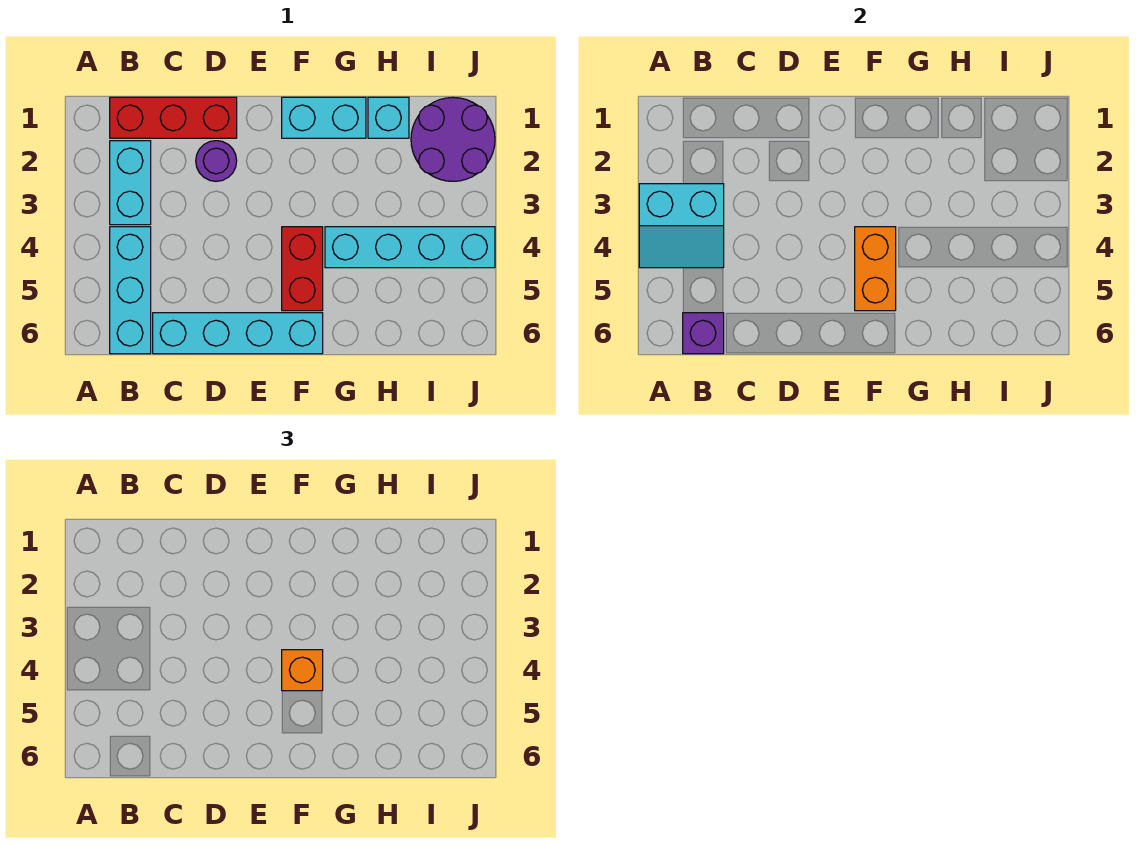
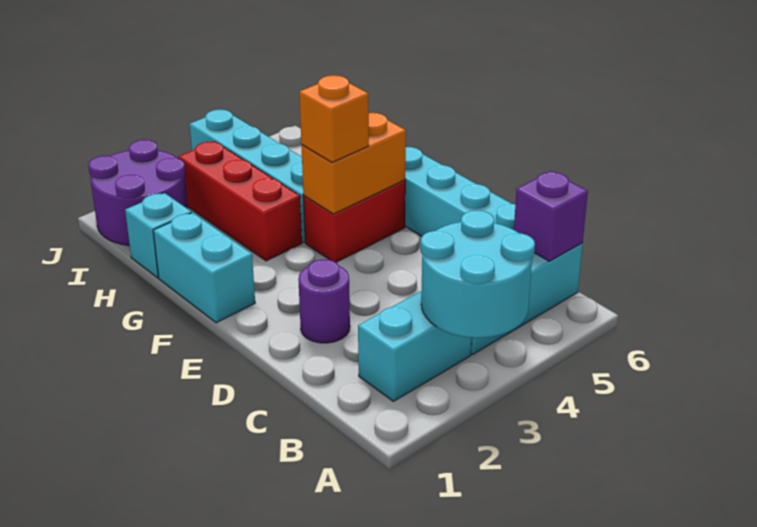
cyan slope A3:B4 level 2 top 3 -> cyan round brick A3:B4 level 2
red brick B1:D1 level 1 -> red brick G3:I3 level 1

